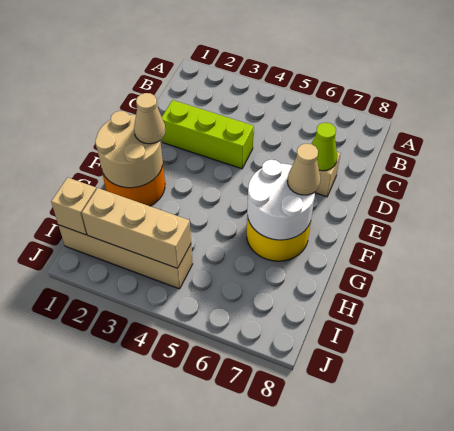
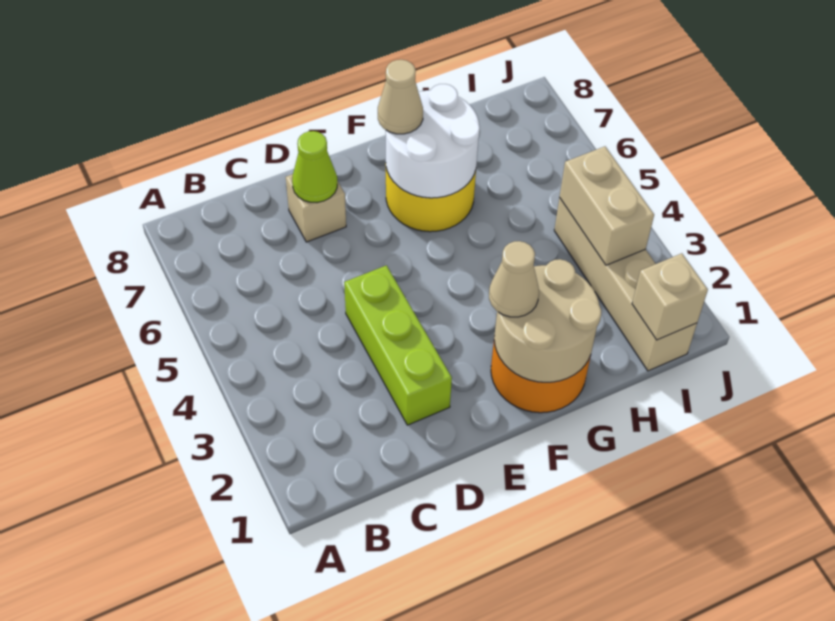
tan brick I2:I4 level 2 -> tan brick I3:I4 level 2

